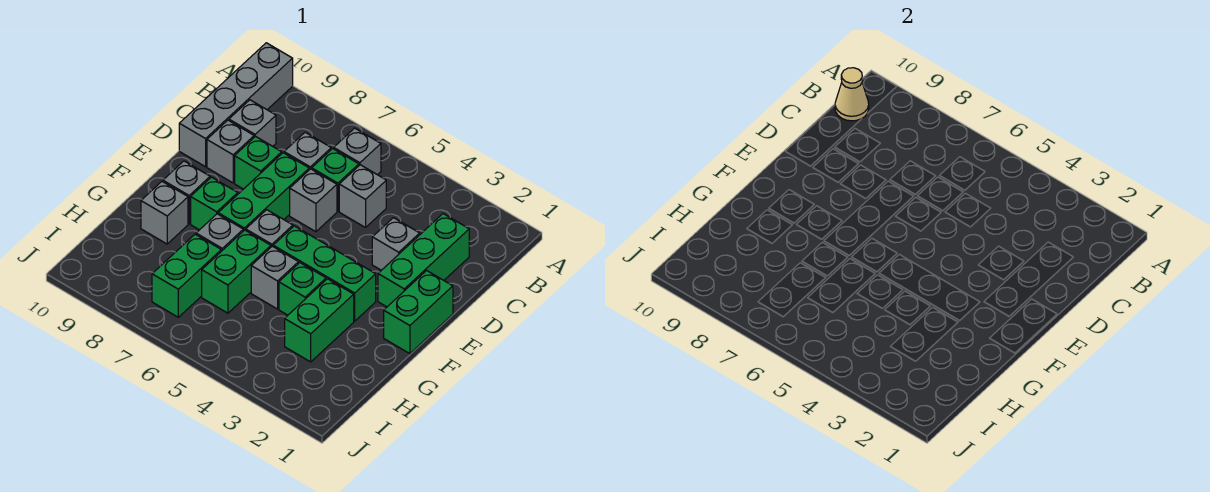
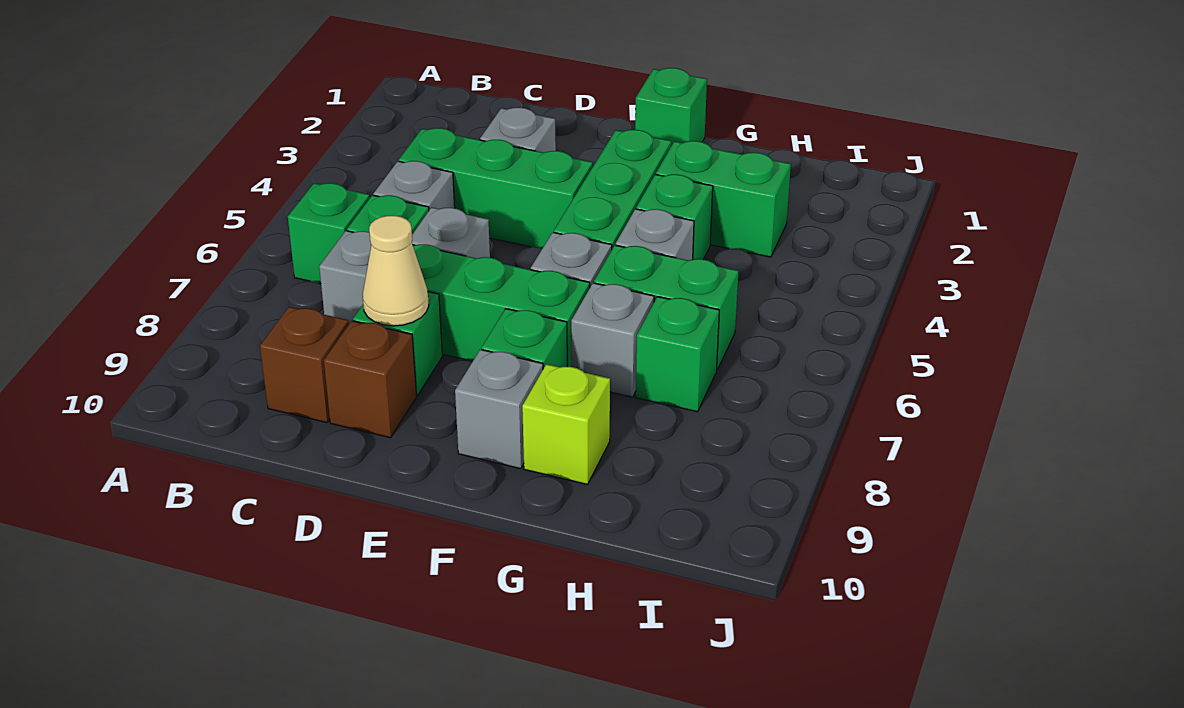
grey brick A10:D10 level 1 -> none
grey brick B6 level 1 -> green brick B6 level 1
tan cone B10 level 2 -> tan cone D8 level 2
green brick C2:E2 level 1 -> green brick C4:E4 level 1
grey brick C9 level 1 -> brown brick C9 level 1
grey brick D9 level 1 -> brown brick D9 level 1
green brick E1:F1 level 1 -> green brick F1 level 1
grey brick G9 level 1 -> lime brick G9 level 1
green brick H7:I7 level 1 -> green brick H7 level 1

